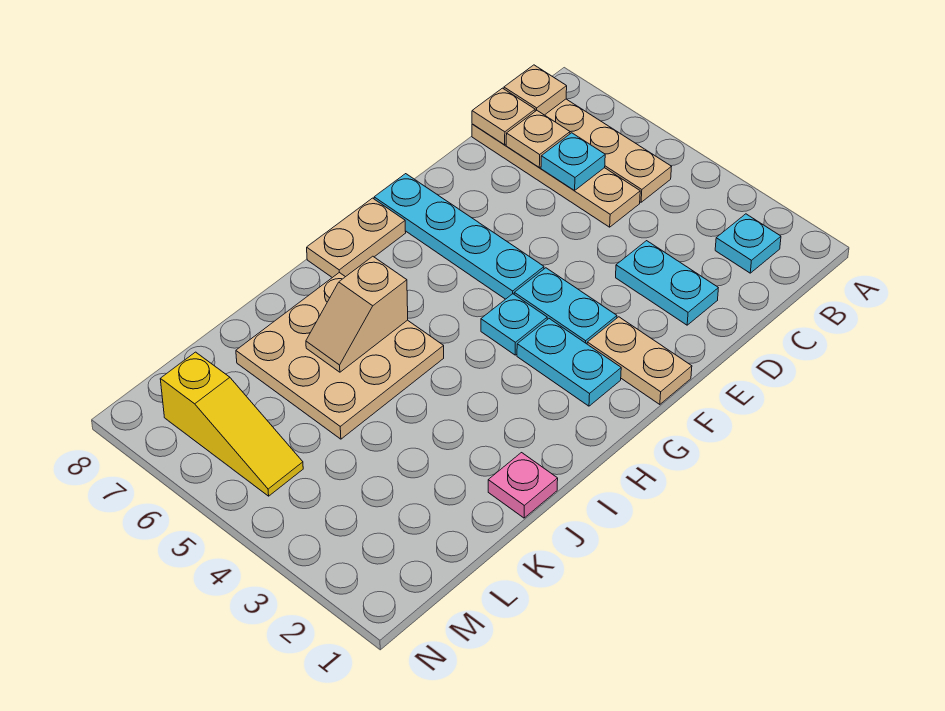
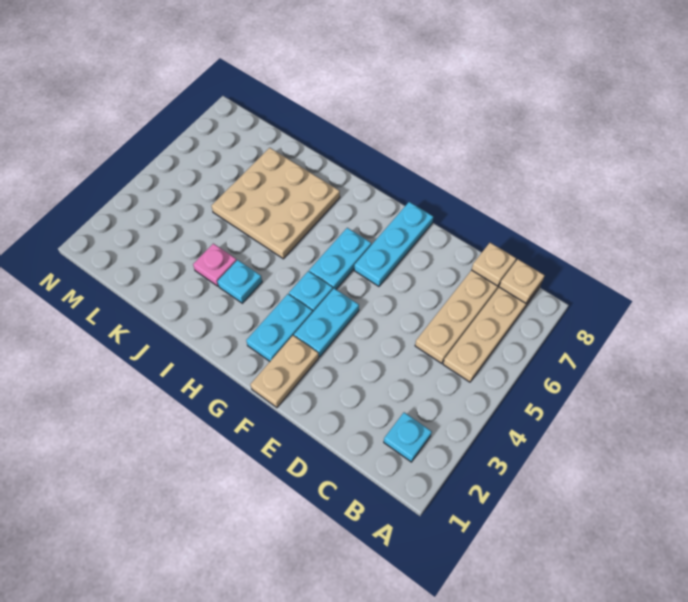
cyan plate C6 level 2 -> cyan plate I3 level 1
tan plate C7 level 2 -> none
cyan plate D2:D3 level 1 -> cyan plate G5:G6 level 1
cyan plate F5:F8 level 1 -> cyan plate F6:F8 level 1
tan plate G8:H8 level 1 -> none
tan slope I6:J6 level 2 top I -> none
pink plate J1 level 1 -> pink plate J3 level 1
yellow slope M5:M7 level 1 top 7 -> none

